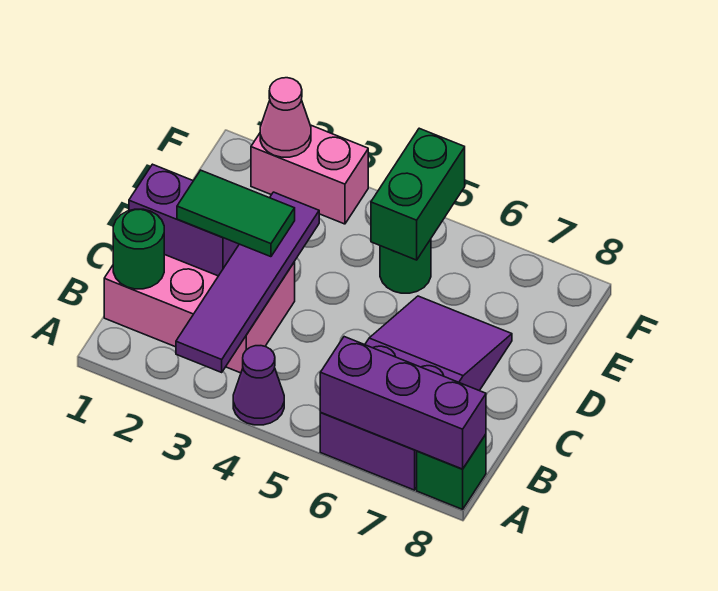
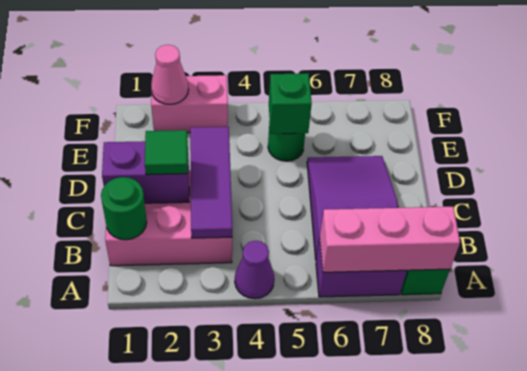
purple tile A3:D3 level 2 -> purple tile B3:D3 level 2
purple brick A6:A8 level 2 -> pink brick A6:A8 level 2
green tile C2:C3 level 3 -> green tile C2 level 3
green brick E5:F5 level 2 -> green brick E5 level 2

